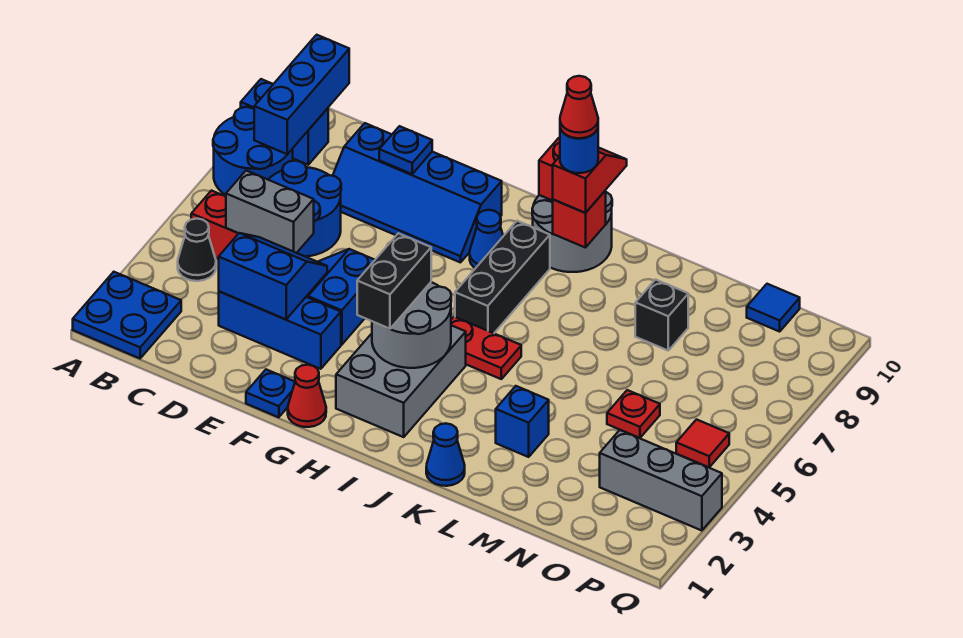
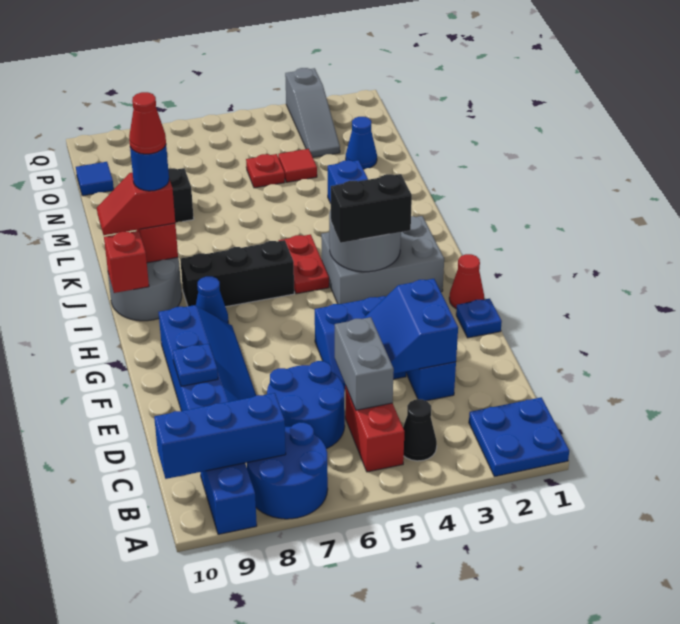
blue cone K1 level 1 -> blue cone N2 level 1
grey brick O3:Q3 level 1 -> grey slope O3:Q3 level 1 top Q
red tile P5 level 1 -> red tile N4 level 1

